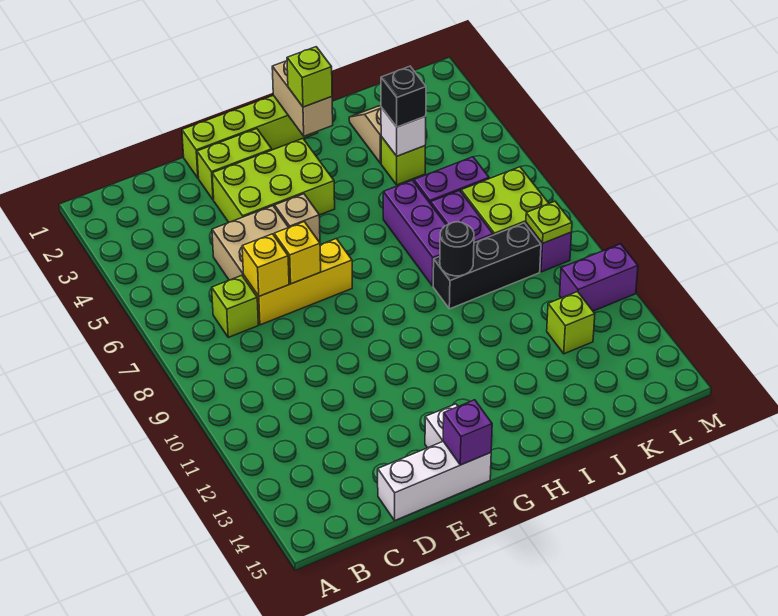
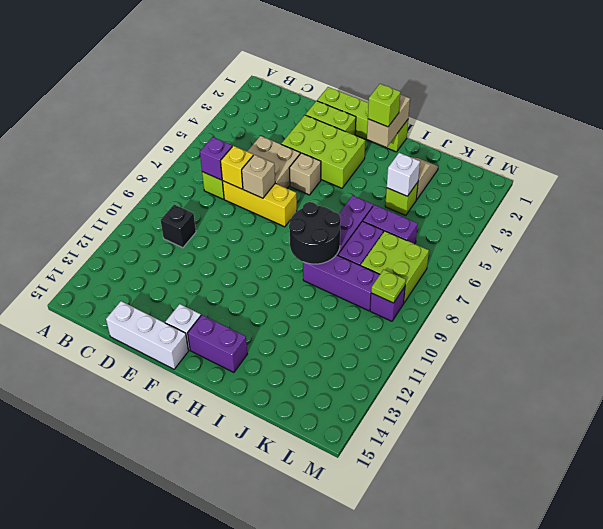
yellow brick E7 level 2 -> tan brick E7 level 2
purple brick F15 level 2 -> purple brick C7 level 2
black brick I9:K9 level 1 -> purple brick I9:K9 level 1
black round brick I9 level 2 -> black round brick H8:I9 level 2
black brick J4 level 3 -> black brick C10 level 1
lime brick K12 level 1 -> none
purple brick L11:M11 level 1 -> purple brick G14:H14 level 1

